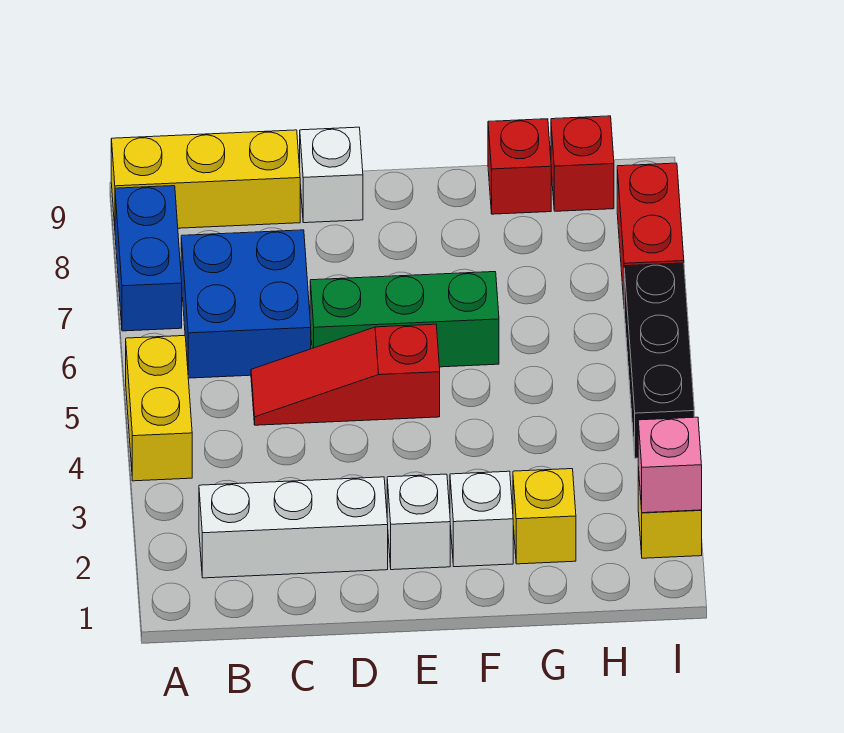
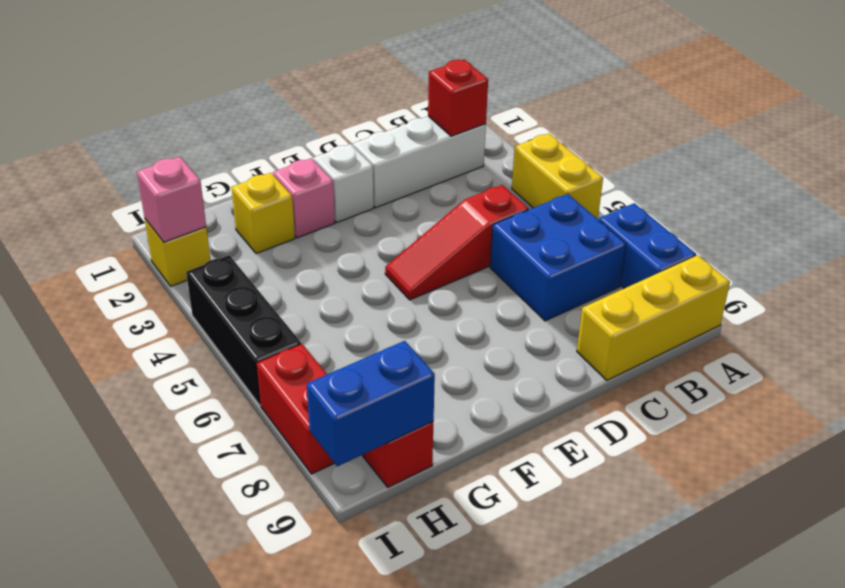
red slope C5:E5 level 1 top E -> red slope C5:E5 level 1 top C
green brick D6:F6 level 1 -> none
white brick D9 level 1 -> none
white brick F2 level 1 -> pink brick F2 level 1
red brick G9 level 1 -> red brick B2 level 2
none -> blue brick H9:I9 level 2

